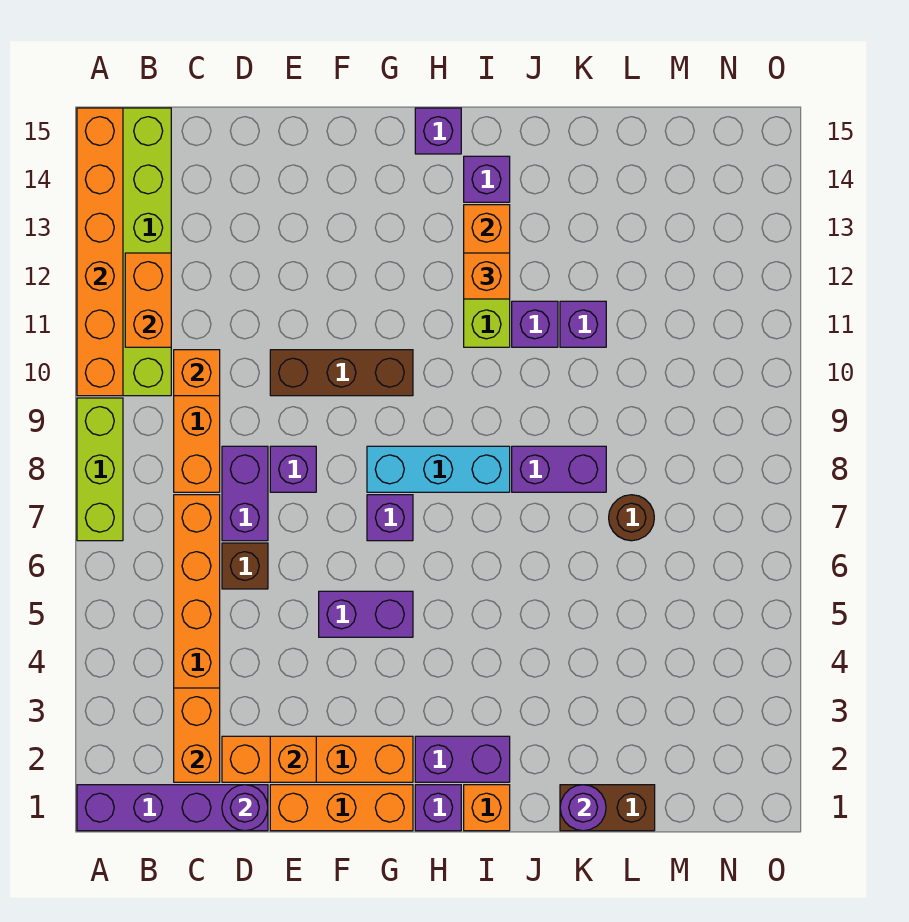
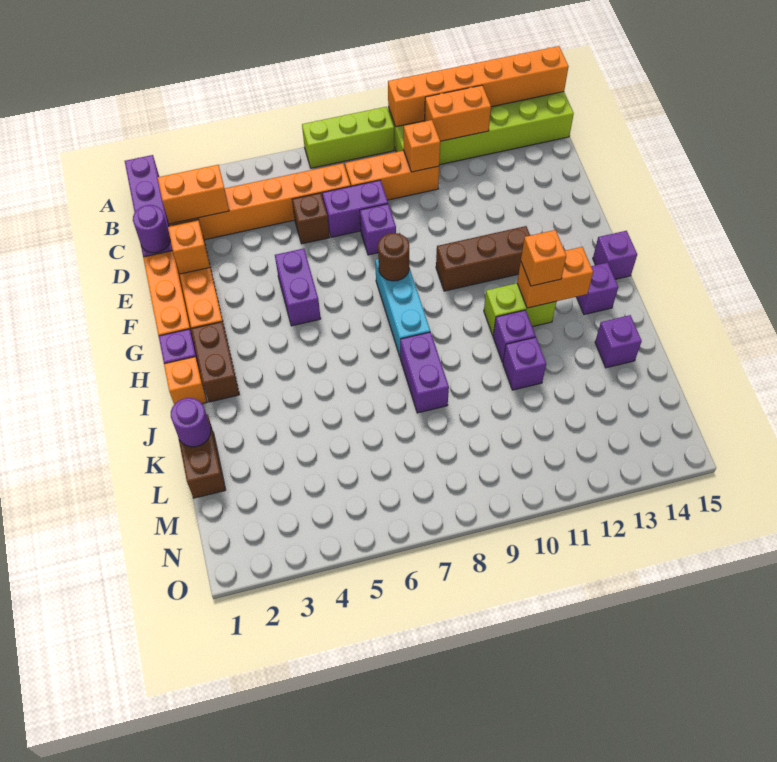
brown brick E10:G10 level 1 -> brown brick G10:G12 level 1
purple brick G7 level 1 -> purple brick K14 level 1
purple brick H2:I2 level 1 -> brown brick H2:I2 level 1
brown round brick L7 level 1 -> brown round brick G8 level 2

